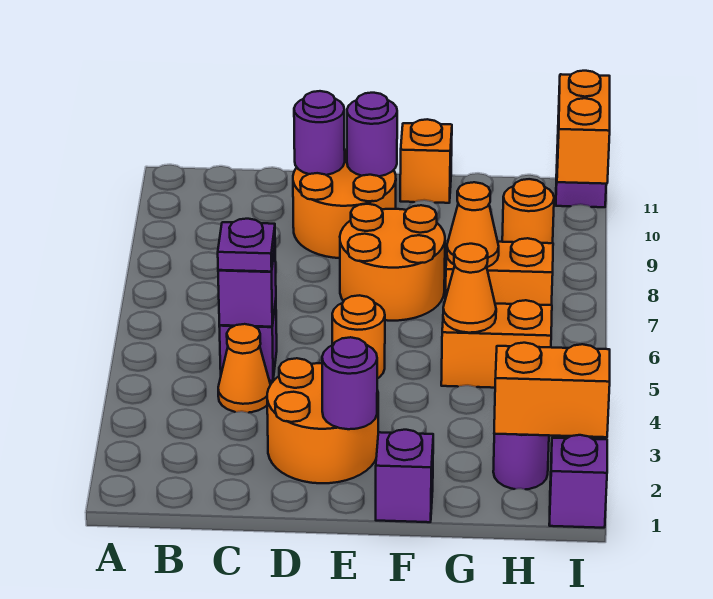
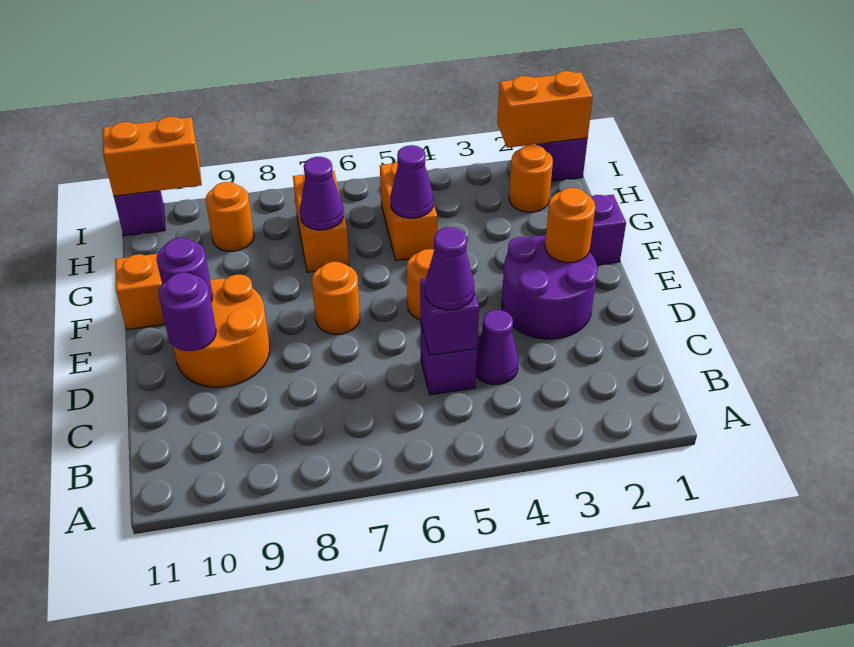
orange cone C4 level 1 -> purple cone C4 level 1
purple plate C5 level 3 -> purple cone C5 level 3
orange round brick D2:E3 level 1 -> purple round brick D2:E3 level 1
purple round brick E2 level 2 -> orange round brick E2 level 2
orange round brick E7:F8 level 1 -> orange round brick E7 level 1
orange cone G5 level 2 -> purple cone G5 level 2
orange cone G7 level 2 -> purple cone G7 level 2
purple round brick H2 level 1 -> orange round brick H2 level 1
orange brick H2:I2 level 2 -> orange brick I1:I2 level 2

